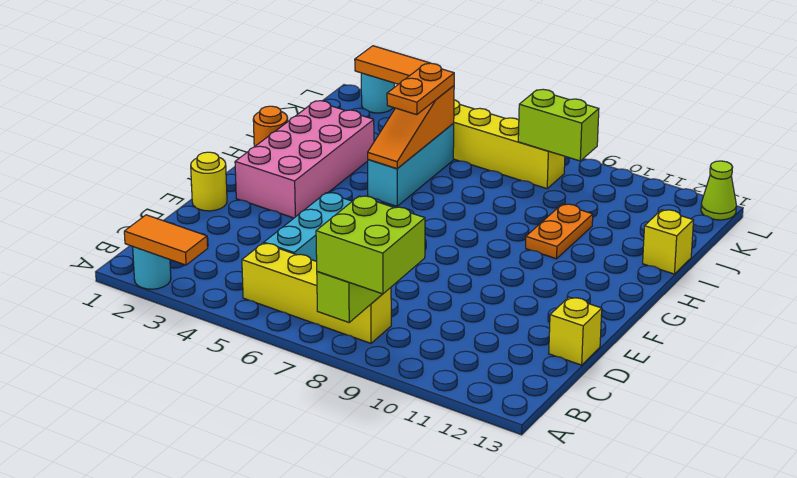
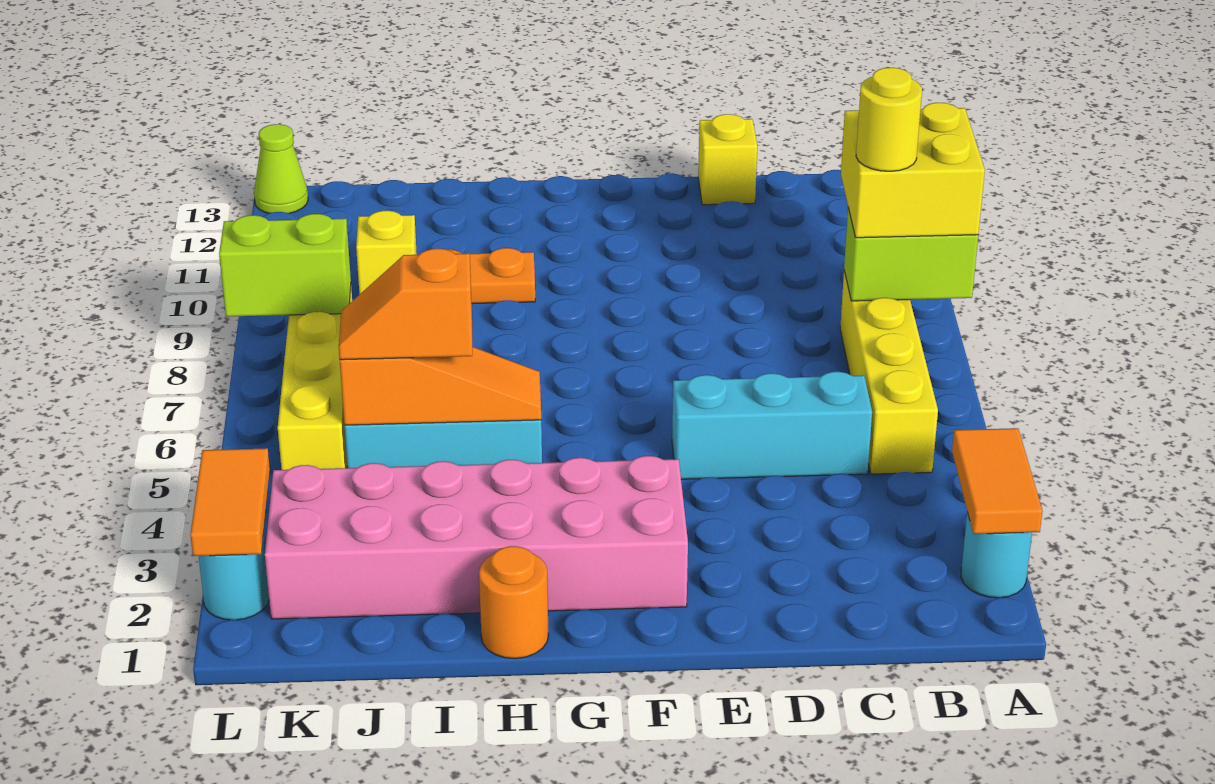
lime brick A8:B9 level 3 -> yellow brick A8:B9 level 3
yellow round brick E1 level 1 -> yellow round brick B8 level 4
pink brick F2:I3 level 1 -> pink brick F2:K3 level 1
orange plate I5:J5 level 3 -> orange slope I5:J5 level 3 top I
yellow brick I13 level 1 -> yellow brick J10 level 1
lime brick K8:K9 level 2 -> lime brick K8:L8 level 2

